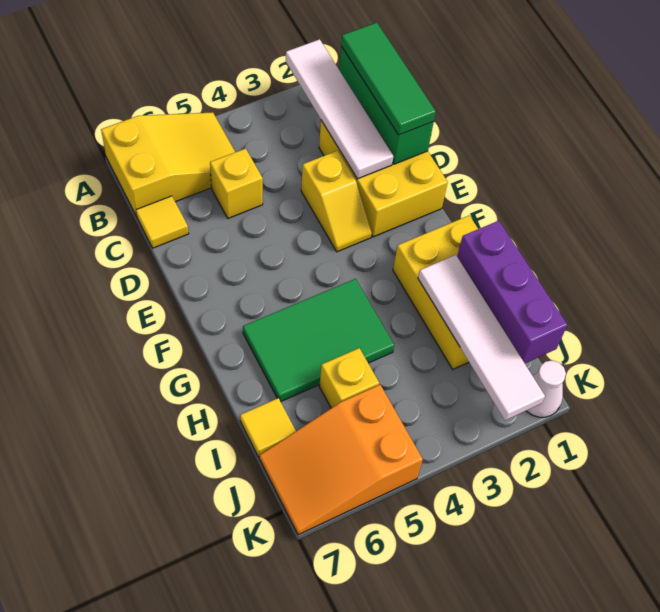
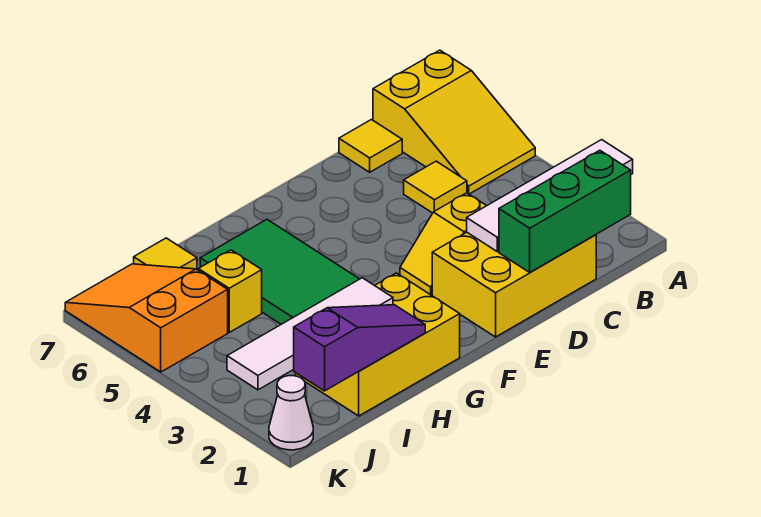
green tile B1:D1 level 3 -> none
yellow brick C5 level 1 -> yellow tile C5 level 1
purple brick H1:J1 level 2 -> purple slope H1:J1 level 2 top J

